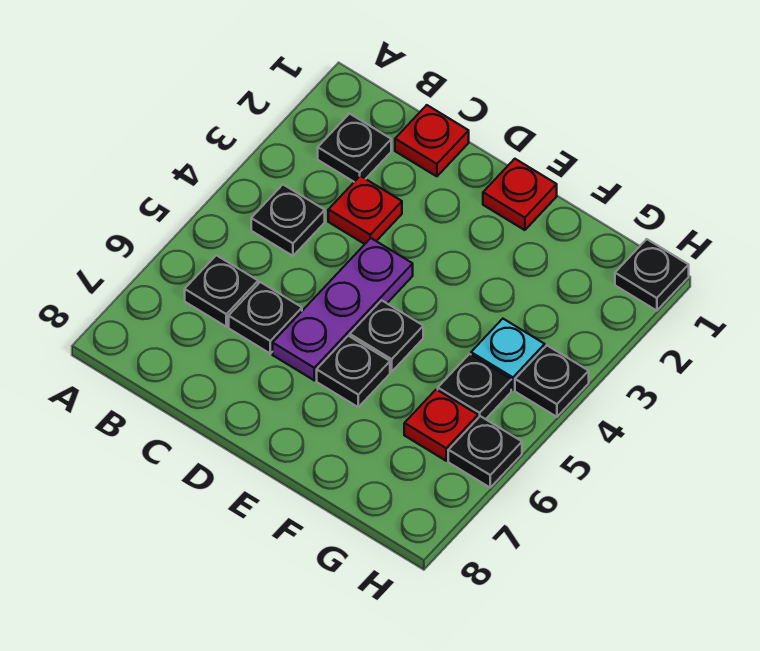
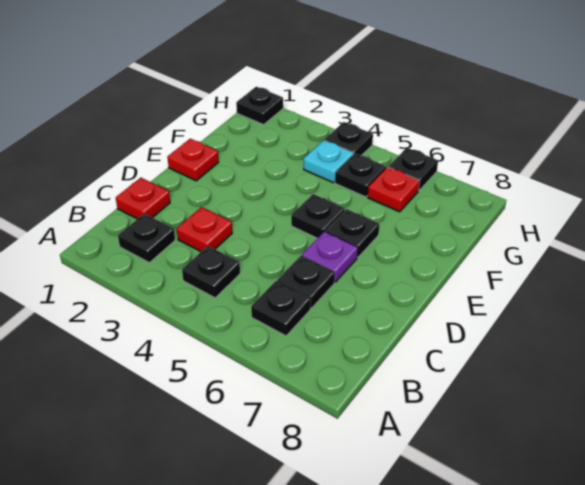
purple plate D4:D6 level 1 -> purple plate D6 level 1

